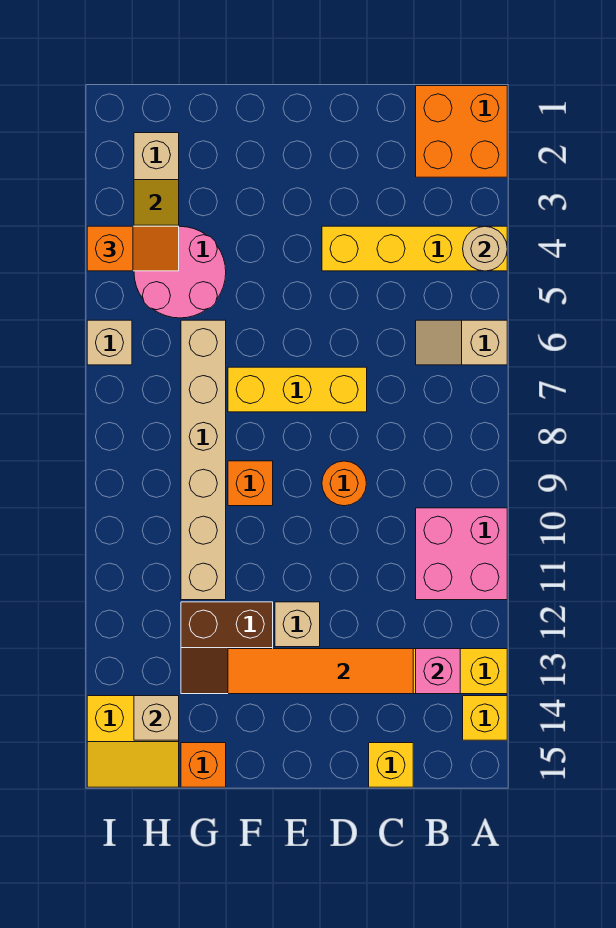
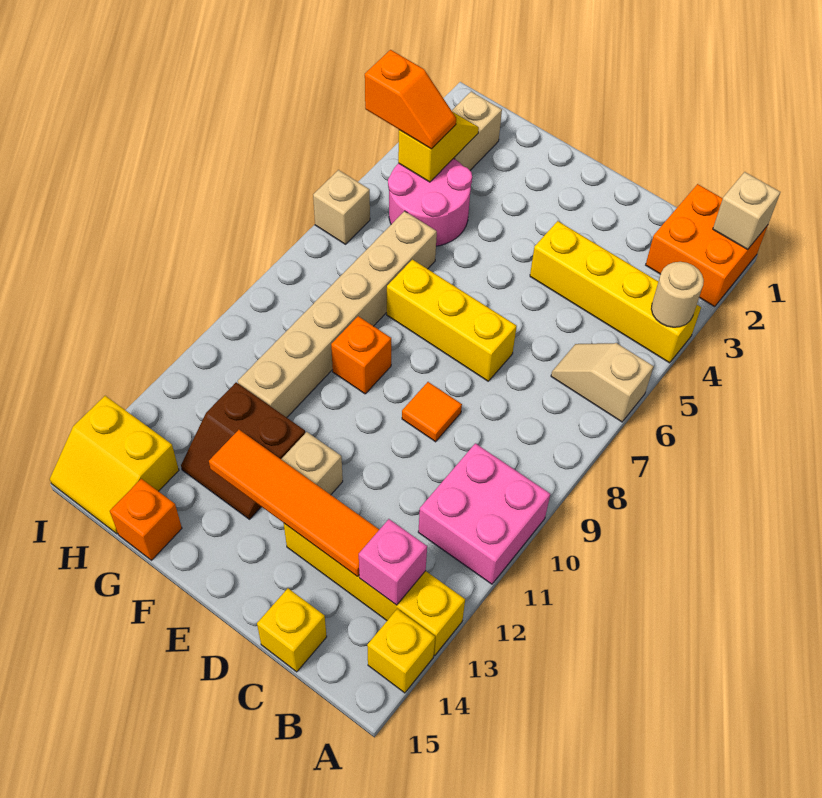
orange round brick D9 level 1 -> orange tile D9 level 1
tan brick H14 level 2 -> tan brick A1 level 2

